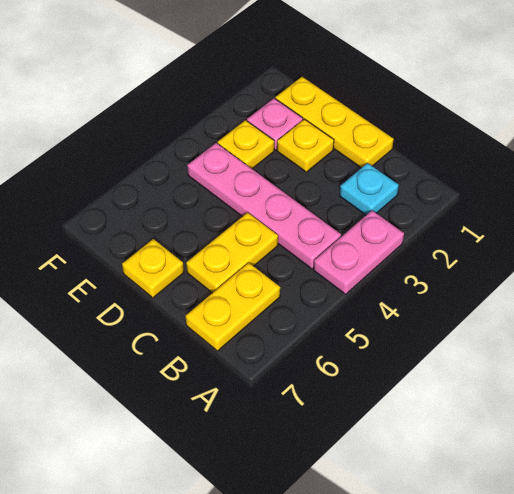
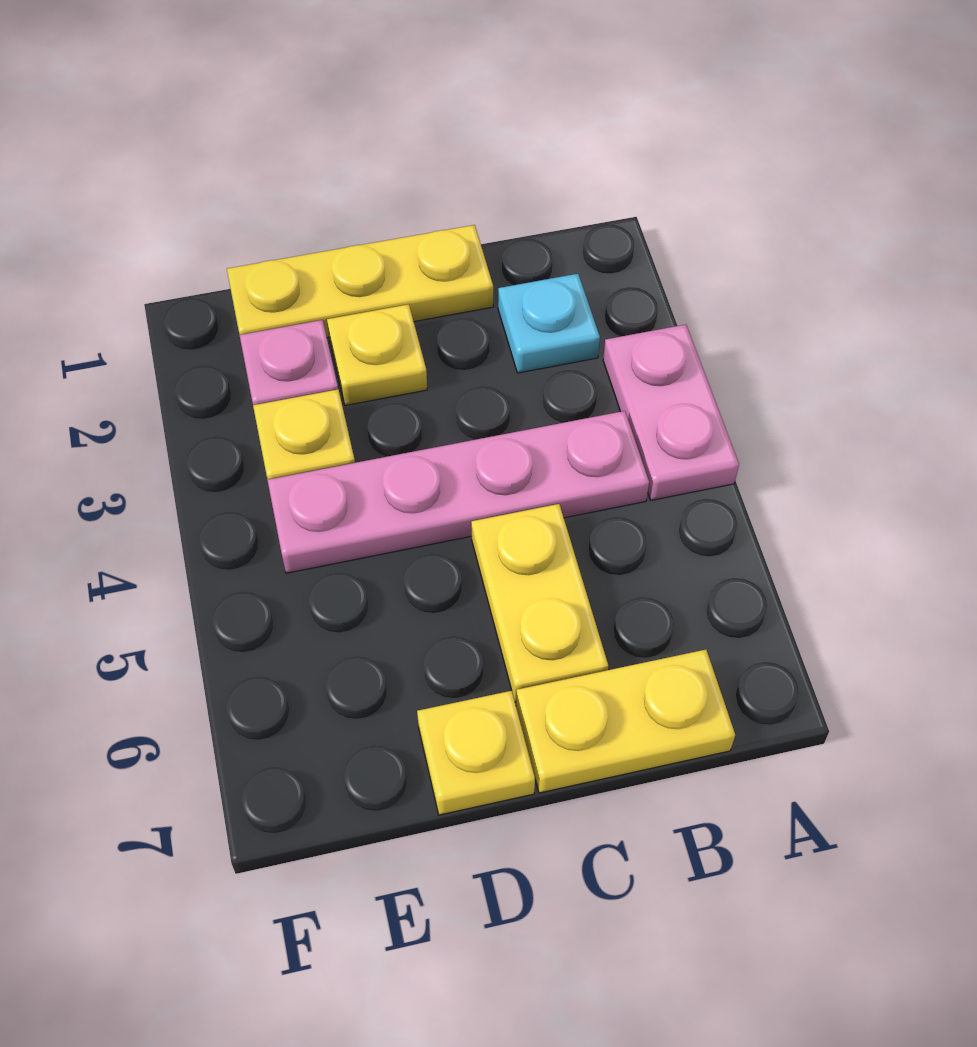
yellow plate B6:B7 level 1 -> yellow plate B7:C7 level 1

